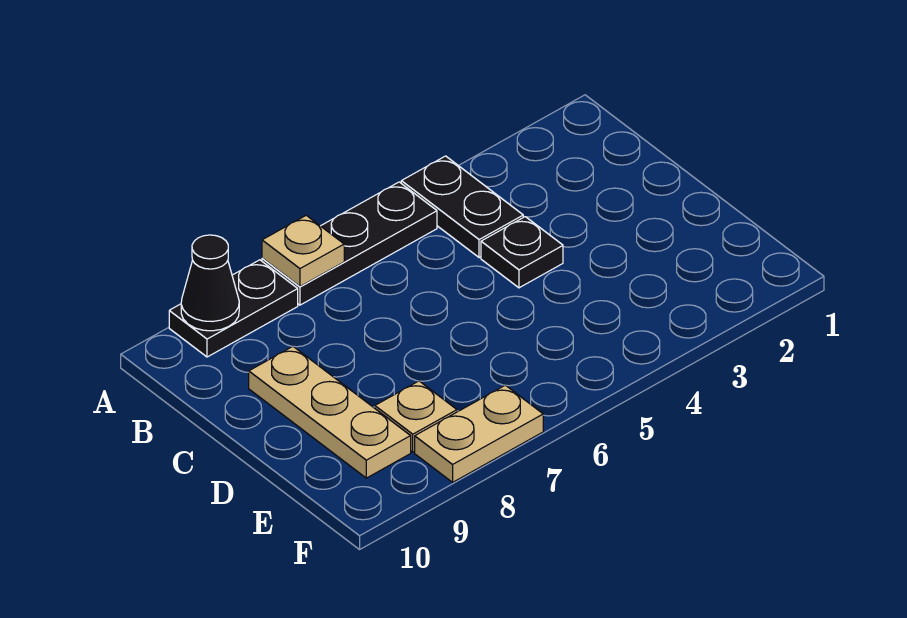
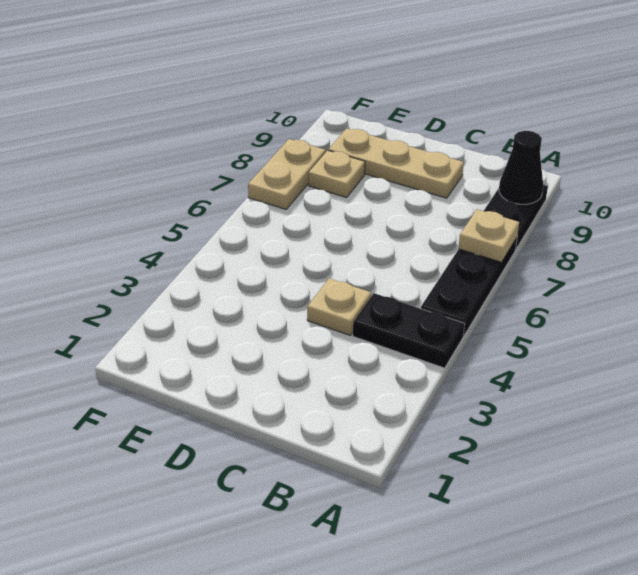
black plate C4 level 1 -> tan plate C4 level 1

